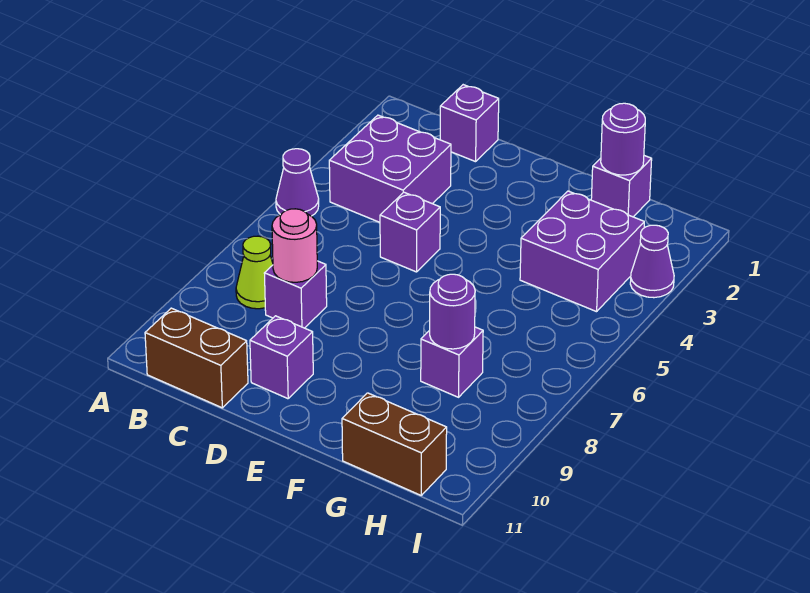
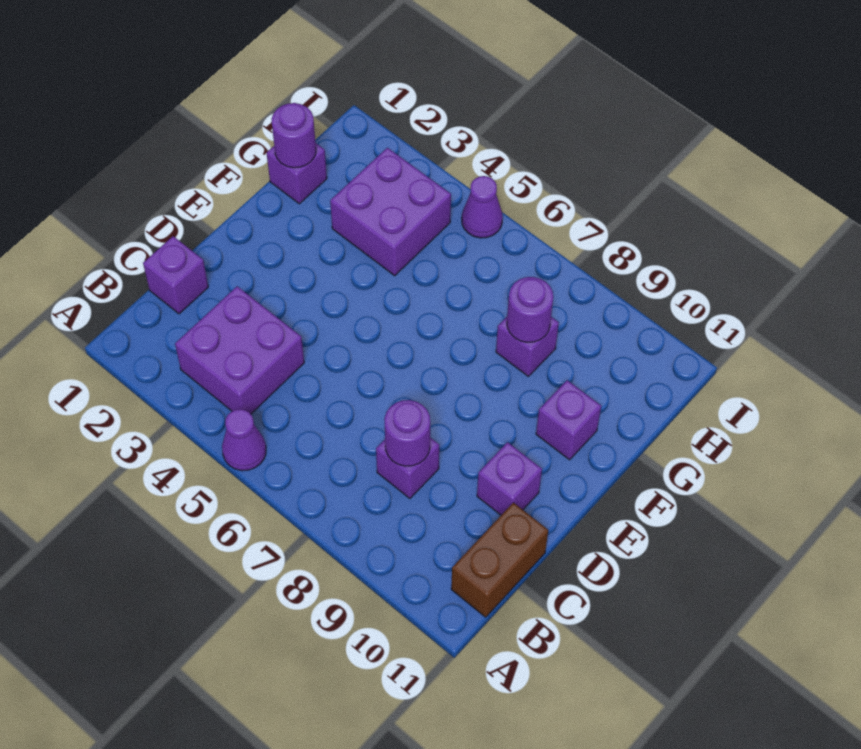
lime cone B8 level 1 -> none
pink round brick C8 level 2 -> purple round brick C8 level 2
purple brick D5 level 1 -> purple brick F10 level 1
brown brick G11:H11 level 1 -> none
purple cone I3 level 1 -> purple cone I5 level 1

